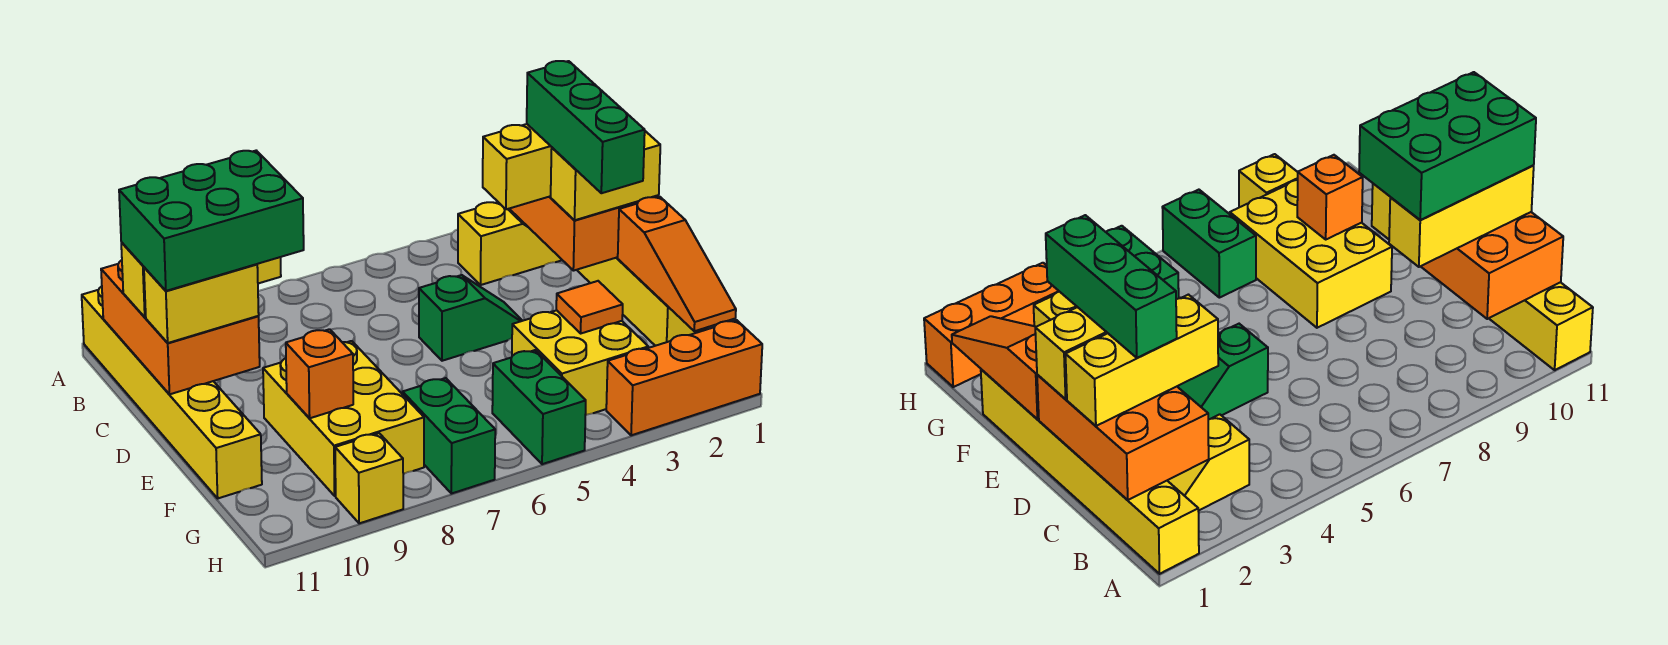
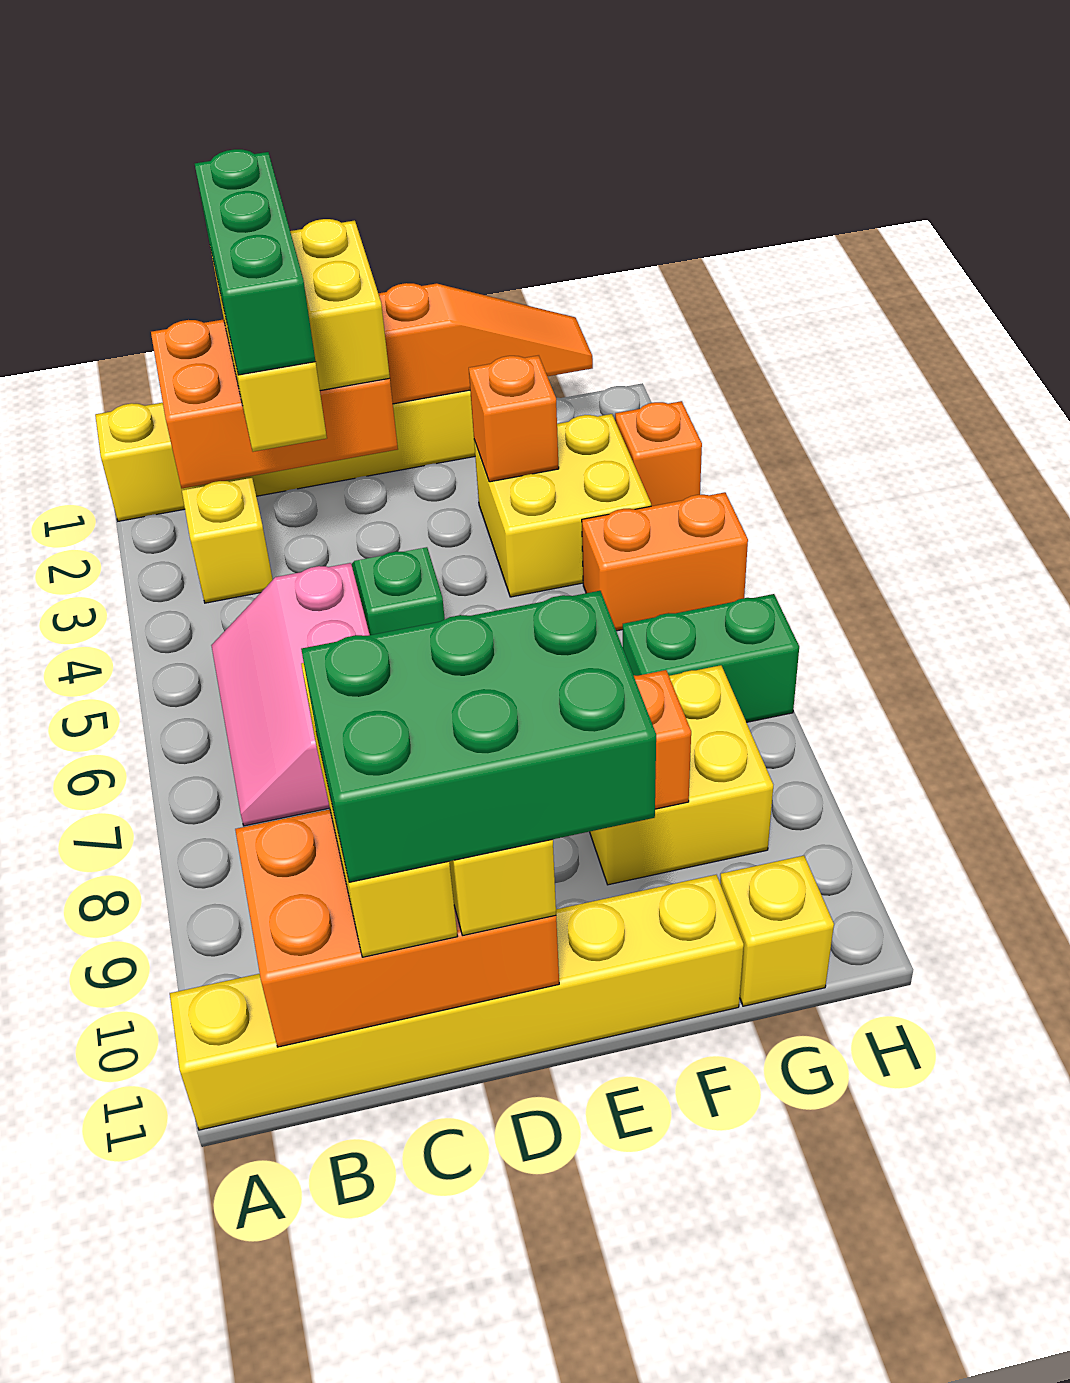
none -> pink slope B5:C7 level 1 top C
green brick C2:E2 level 4 -> green brick C1:C3 level 4
green brick C9:D11 level 4 -> green brick C10:E11 level 4
yellow brick E8:G9 level 1 -> yellow brick F8:G9 level 1
orange tile F3 level 2 -> orange brick F3 level 2
green brick G5:H5 level 1 -> orange brick G5:H5 level 1
orange brick H1:H3 level 1 -> orange brick H3 level 1
yellow brick H9 level 1 -> yellow brick G11 level 1

